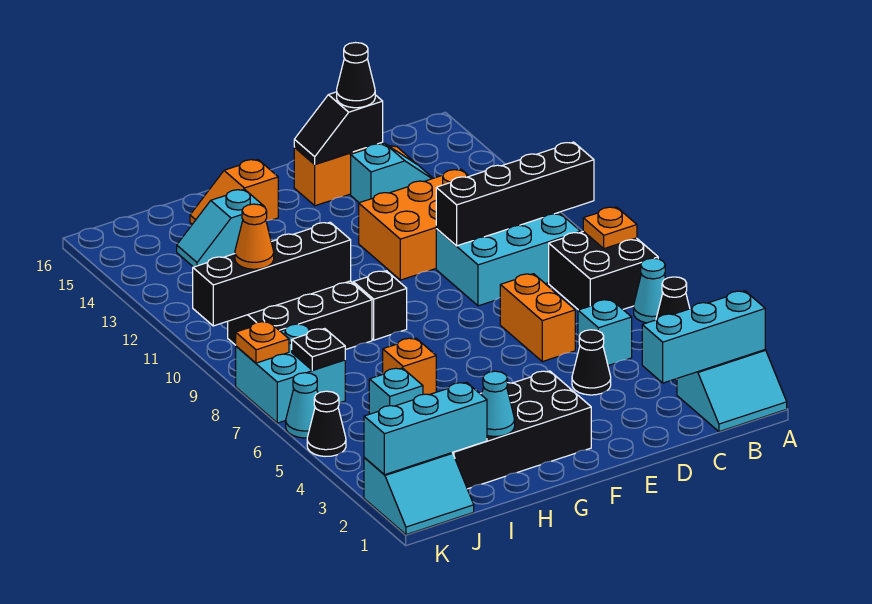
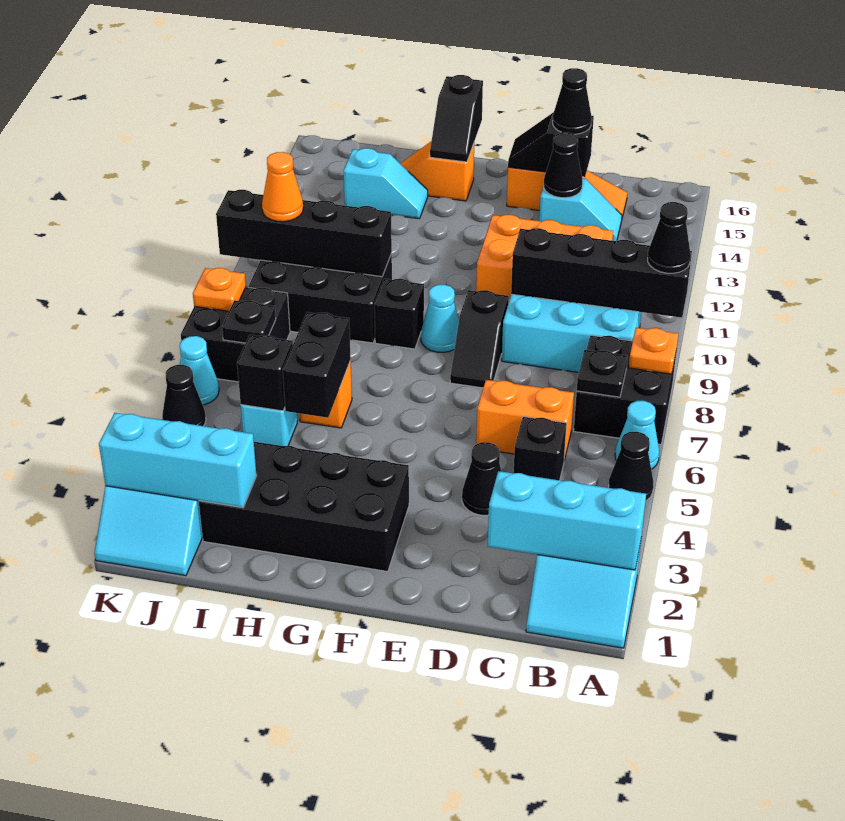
none -> black cone A10 level 3
none -> black plate B7 level 2
cyan brick C5 level 1 -> black brick C5 level 1
orange brick D6:D7 level 1 -> orange brick C6:D6 level 1
none -> black cone D14 level 2
none -> black slope E8:E9 level 1 top 9
none -> black slope G15:G16 level 2 top 16
cyan cone H2 level 2 -> cyan cone F9 level 1
none -> black brick H5:H6 level 2
cyan slope H14:I14 level 1 top H -> cyan slope H14:I14 level 1 top I
none -> black brick I5 level 2
cyan brick J7:K8 level 1 -> black brick J7:K8 level 1

